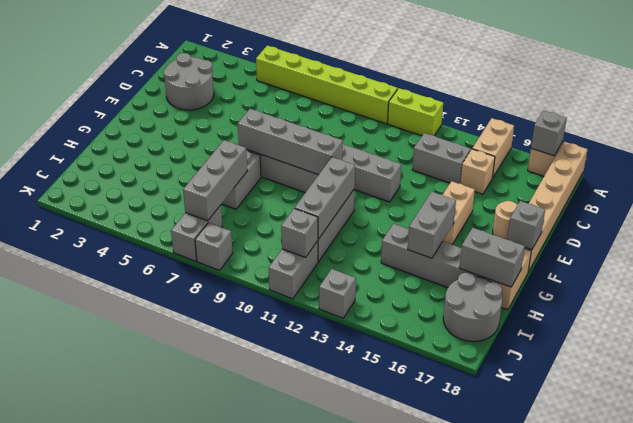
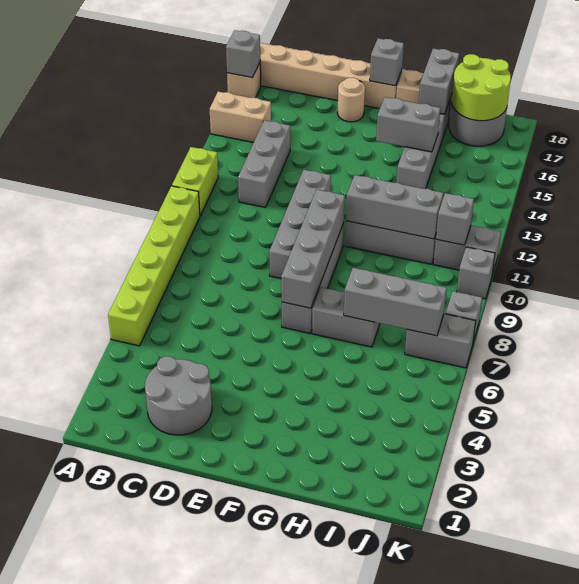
grey brick C13:C14 level 1 -> grey brick C12:C14 level 1
tan brick C15 level 1 -> none
tan brick E15:F15 level 1 -> none
none -> lime round brick I17:J18 level 2
grey brick K13 level 1 -> grey brick K10 level 1

